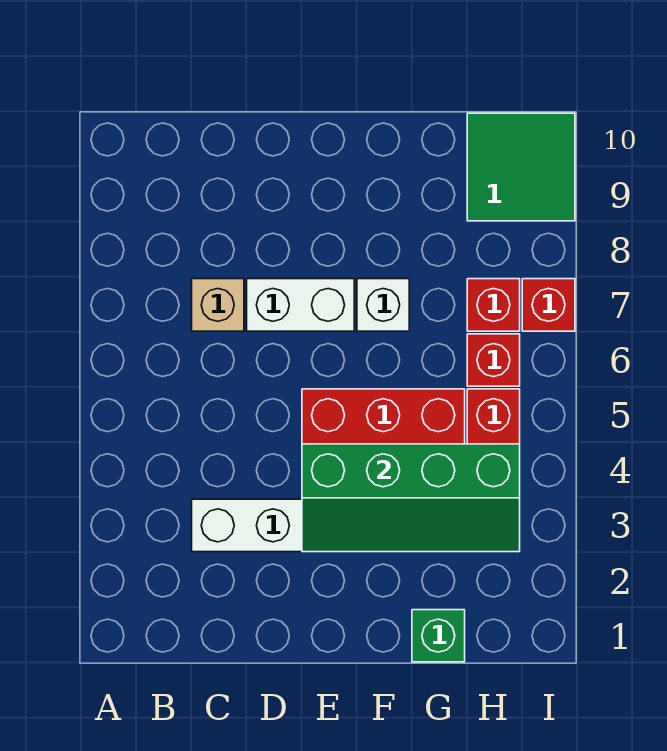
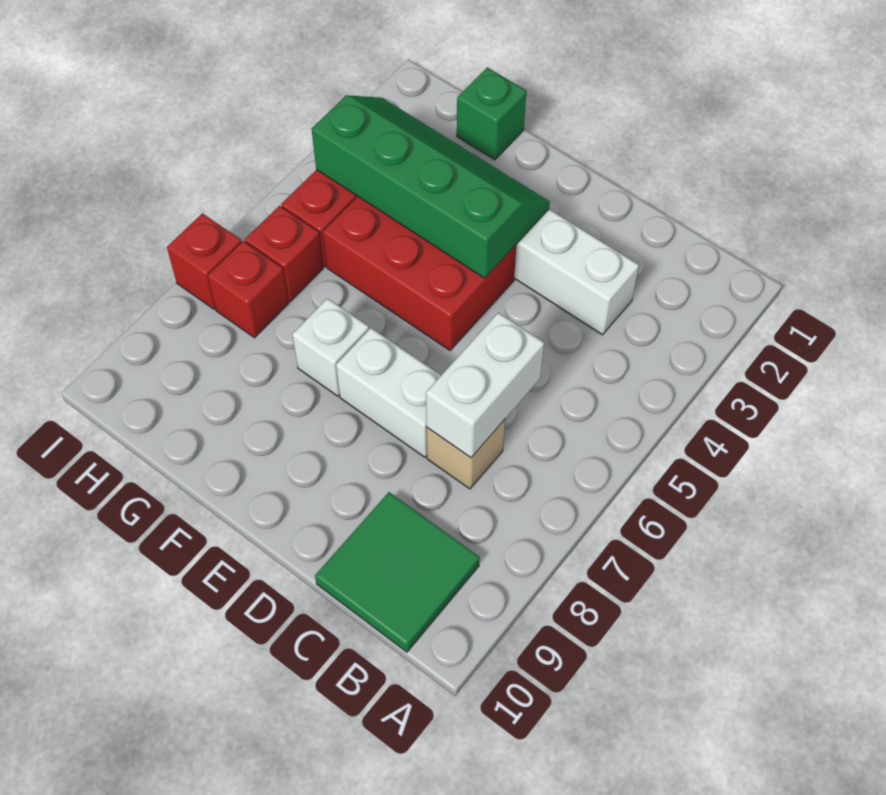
none -> white brick C6:C7 level 2
green tile H9:I10 level 1 -> green tile B9:C10 level 1

